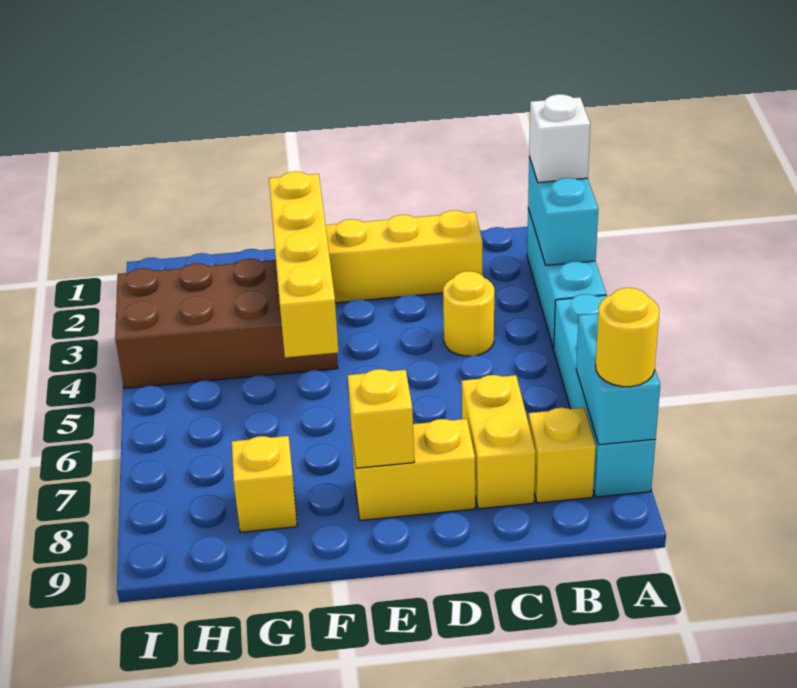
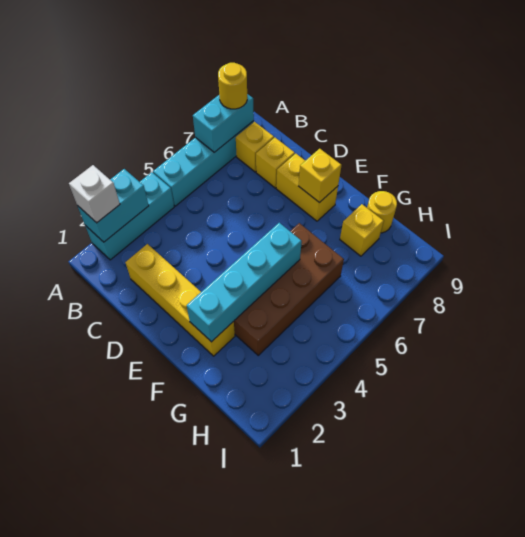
yellow round brick C4 level 1 -> yellow round brick G9 level 1
yellow brick C7:C8 level 1 -> yellow brick C8 level 1
yellow brick F2:F5 level 2 -> cyan brick F2:F5 level 2
brown brick F3:I4 level 1 -> brown brick F3:G6 level 1

